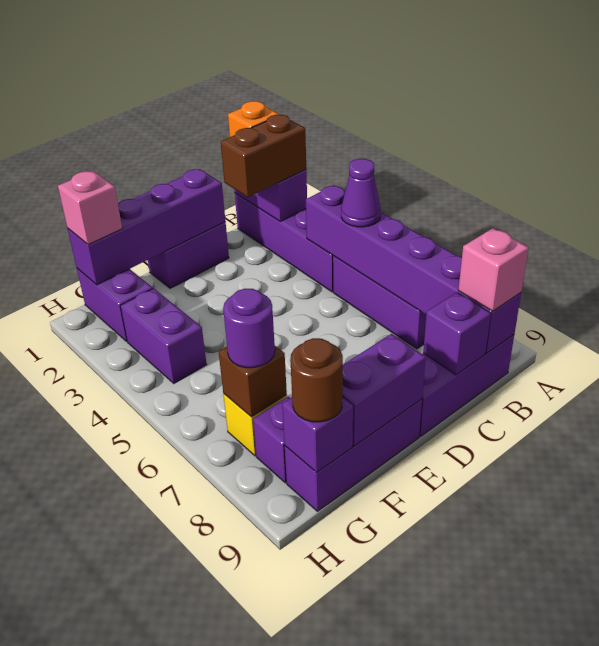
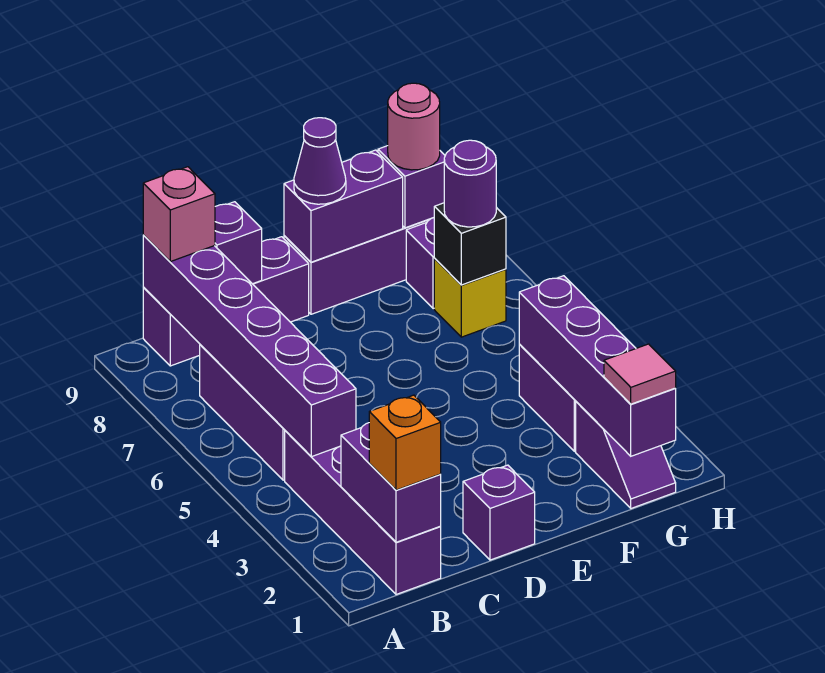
brown brick B2:C2 level 3 -> none
purple cone B5 level 3 -> purple cone E9 level 3
purple brick D1:E1 level 1 -> purple brick D1 level 1
purple brick D1:G1 level 2 -> purple brick G1:G4 level 2
purple brick G1:G2 level 1 -> purple slope G1:G2 level 1 top 2
pink brick G1 level 3 -> pink tile G1 level 3
brown brick G7 level 2 -> black brick G7 level 2
brown round brick G9 level 3 -> pink round brick G9 level 3

